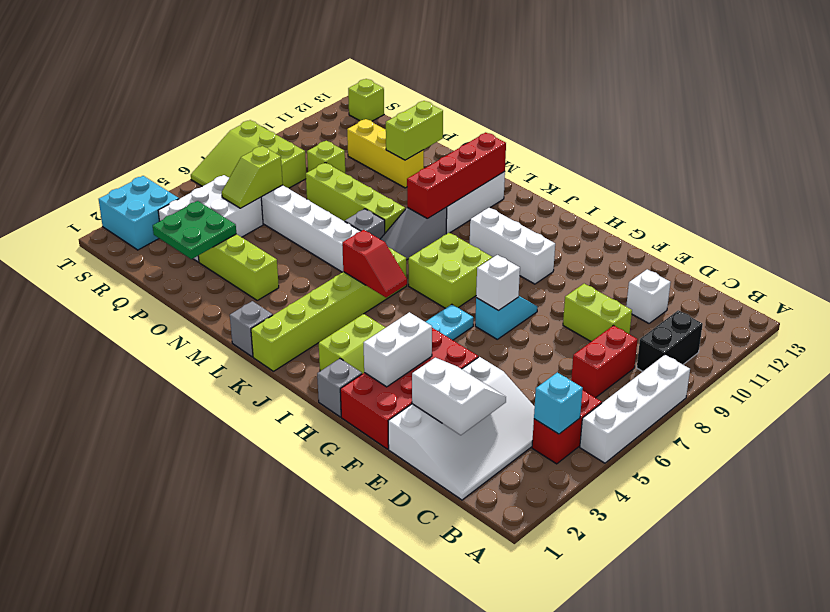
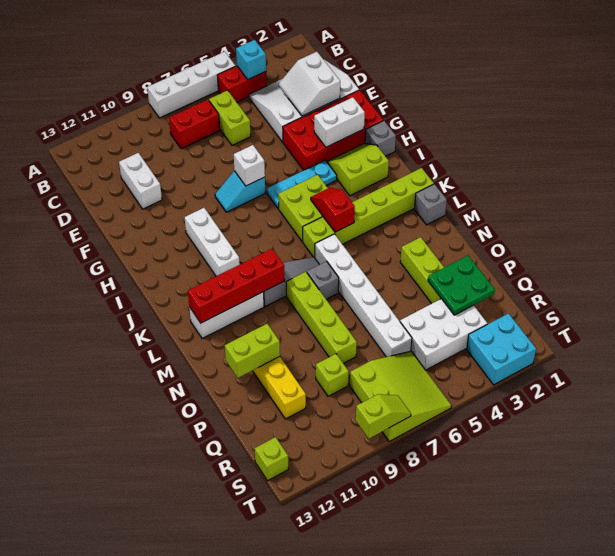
black brick B9:B10 level 1 -> none
lime brick D9:E9 level 1 -> lime brick C6:D6 level 1
white brick D11 level 1 -> white brick D11:E11 level 1
lime brick I7:J8 level 1 -> lime brick I5:J6 level 1
lime slope Q5:Q6 level 2 top 6 -> lime slope T8:T9 level 2 top 9

